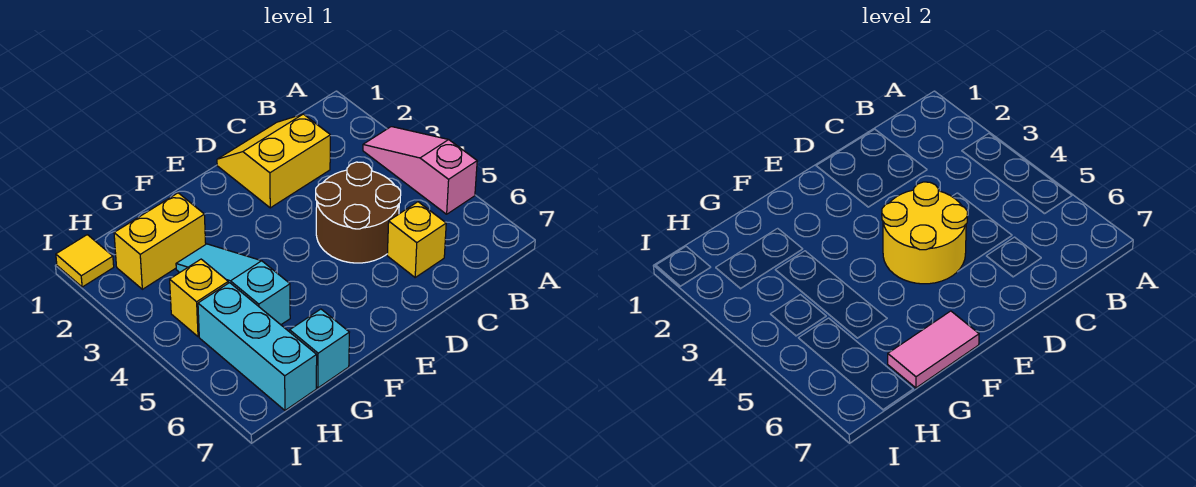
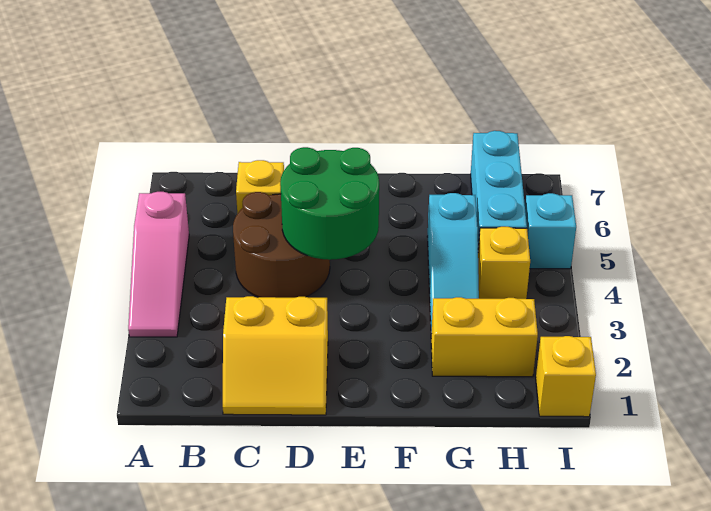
yellow round brick D4:E5 level 2 -> green round brick D4:E5 level 2
pink tile F7:G7 level 2 -> none
cyan brick G7 level 1 -> cyan brick I5 level 1
yellow tile I1 level 1 -> yellow brick I1 level 1

